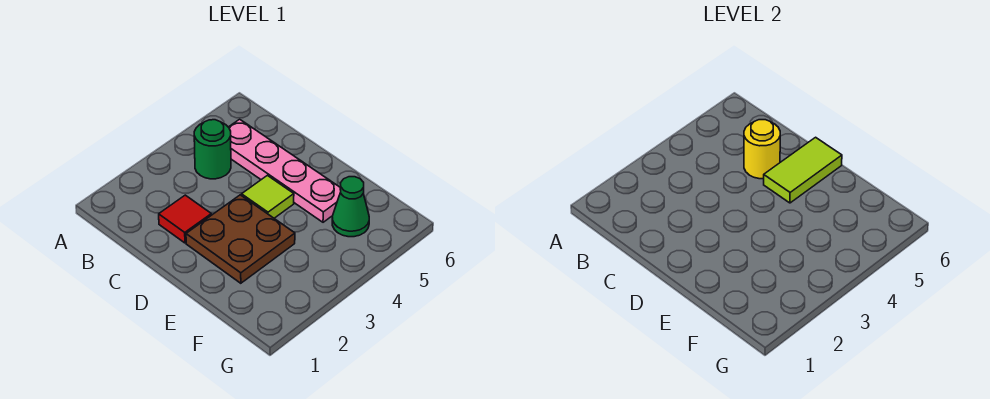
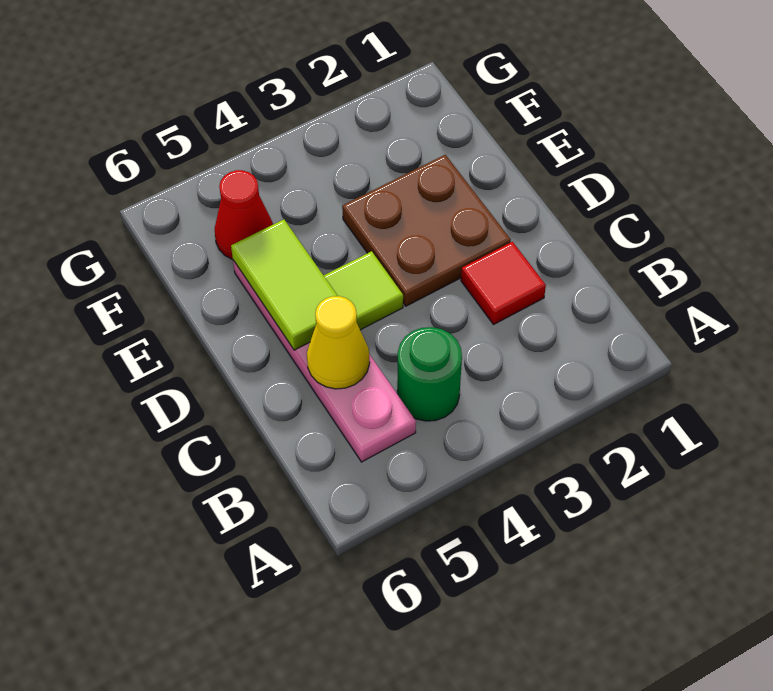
yellow round brick C5 level 2 -> yellow cone C5 level 2
lime tile D5:D6 level 2 -> lime tile D5:E5 level 2
green cone F5 level 1 -> red cone F5 level 1

